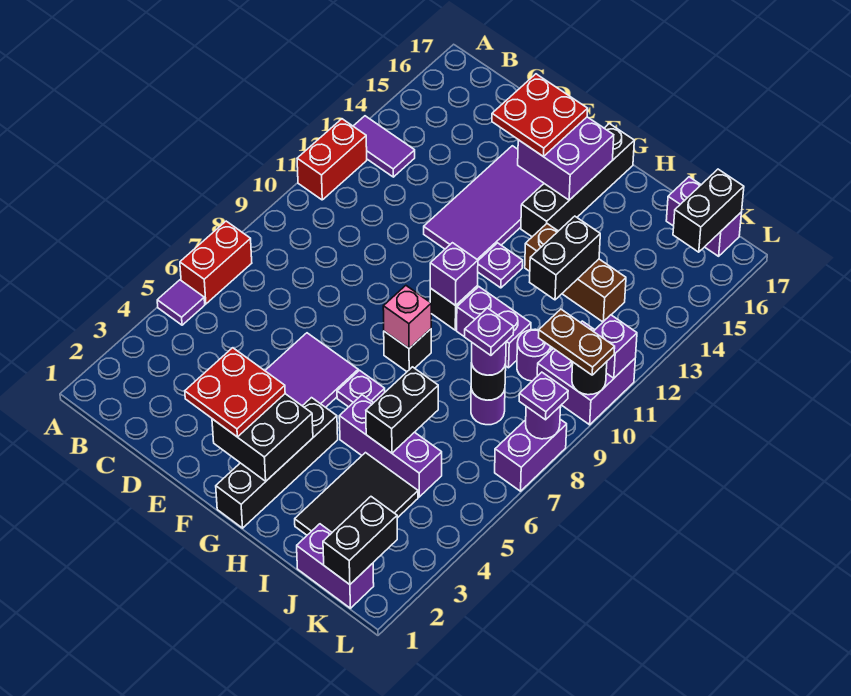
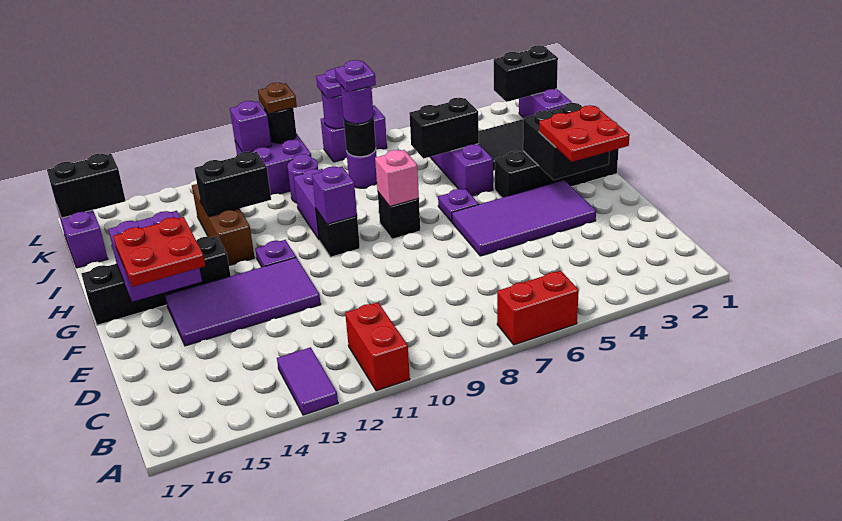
purple tile A5 level 1 -> none
red brick A11:A12 level 1 -> red brick A11:B11 level 1
brown plate K10:L10 level 3 -> brown plate L10 level 3

